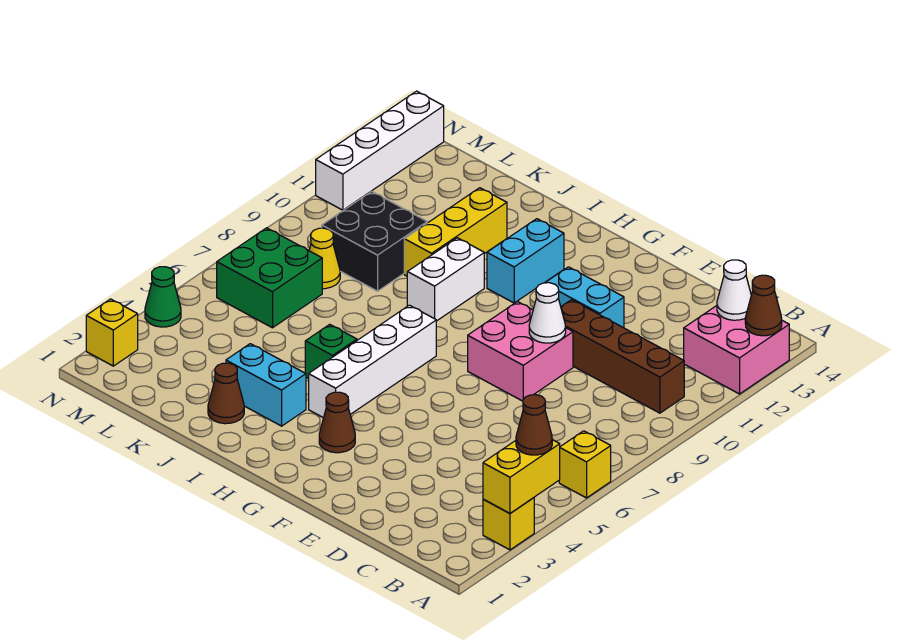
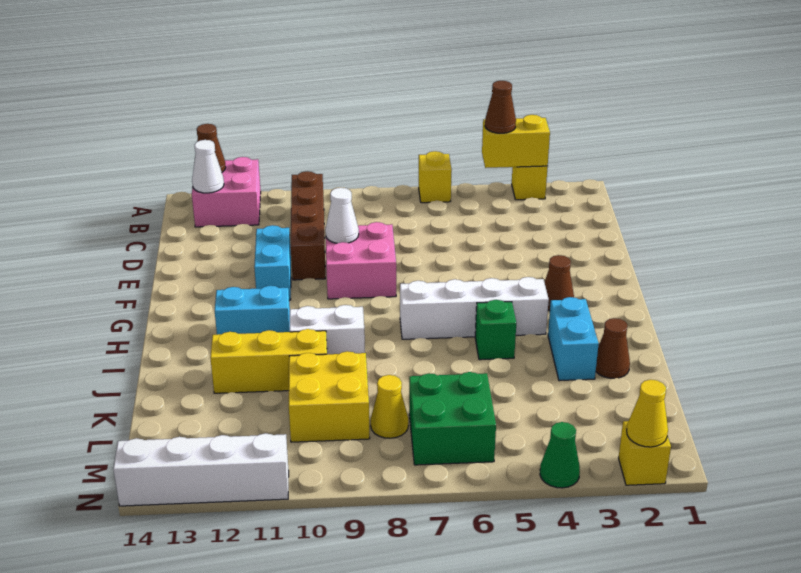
black brick K9:L10 level 1 -> yellow brick K9:L10 level 1
none -> yellow cone N2 level 2

